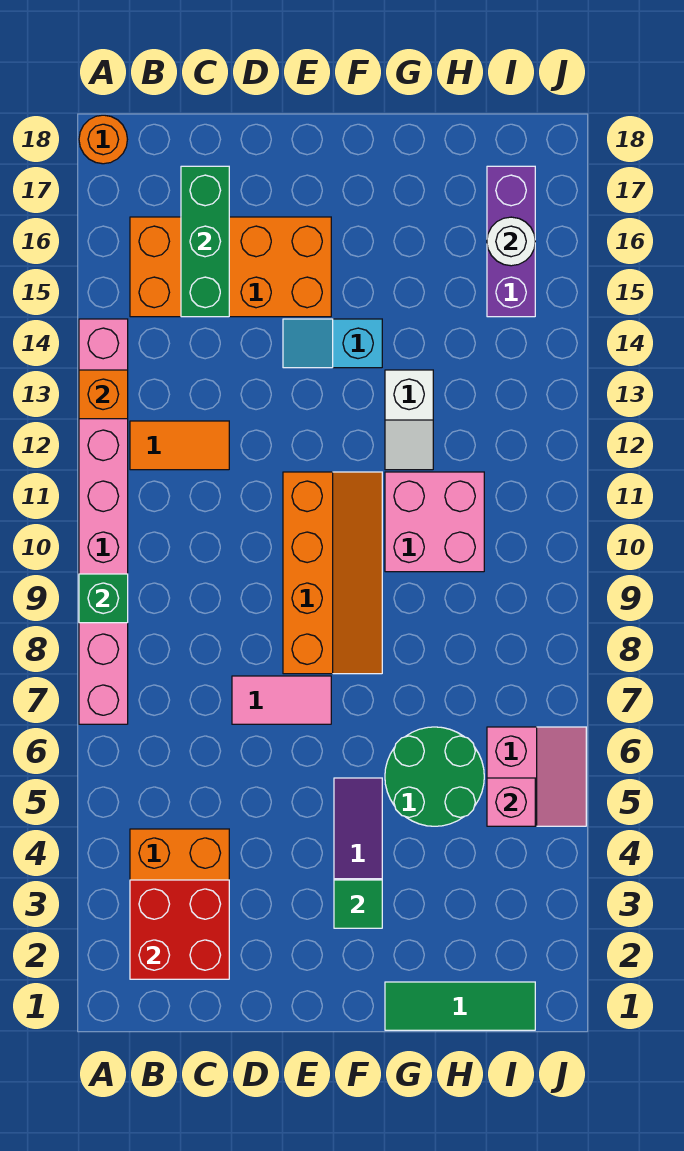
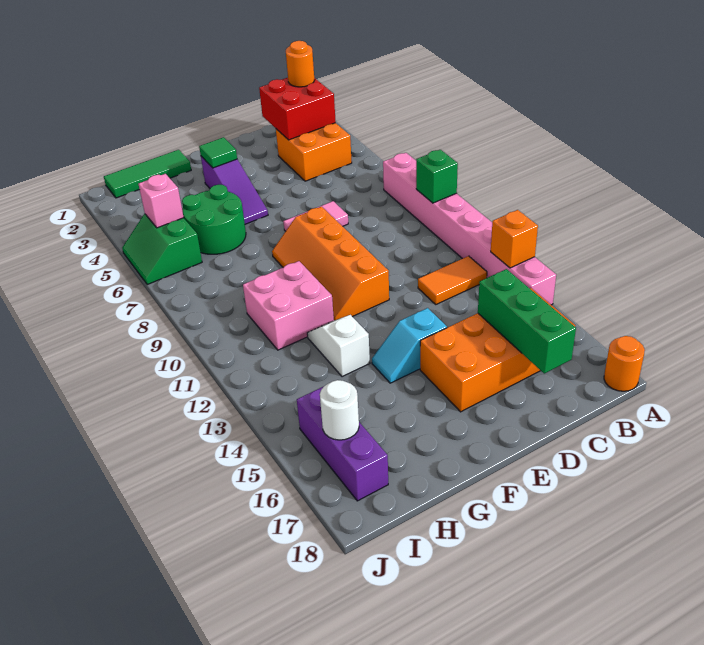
none -> orange round brick B2 level 3
cyan slope E14:F14 level 1 top F -> cyan slope E14:F14 level 1 top E
pink slope I5:J6 level 1 top I -> green slope I5:J6 level 1 top I

